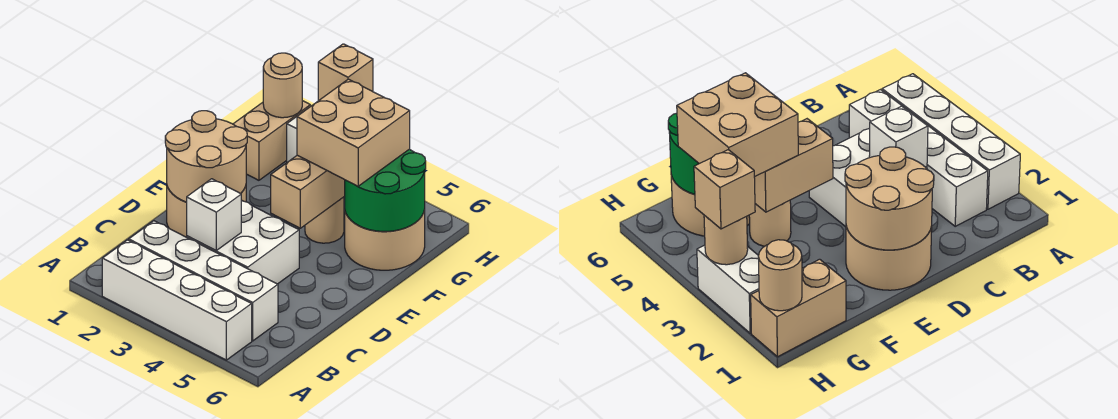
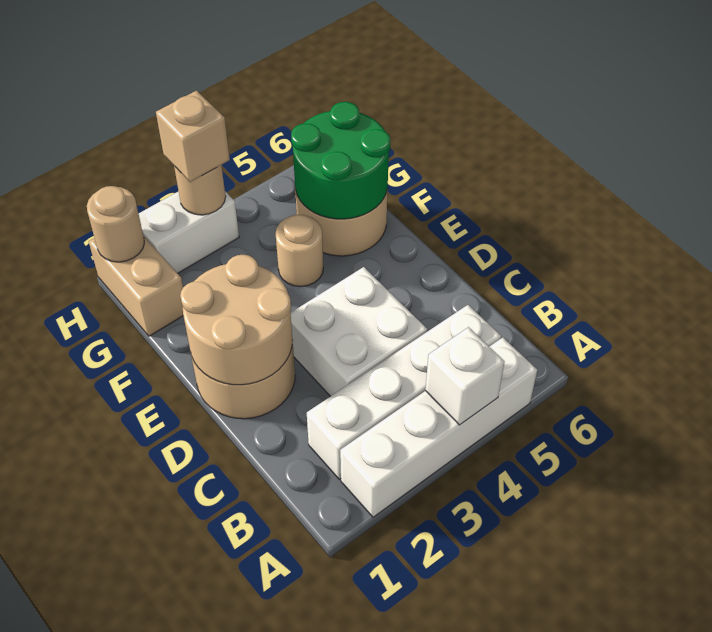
white brick C3 level 2 -> white brick A4 level 2
tan brick E4:F4 level 2 -> none
tan brick F4:G5 level 3 -> none

